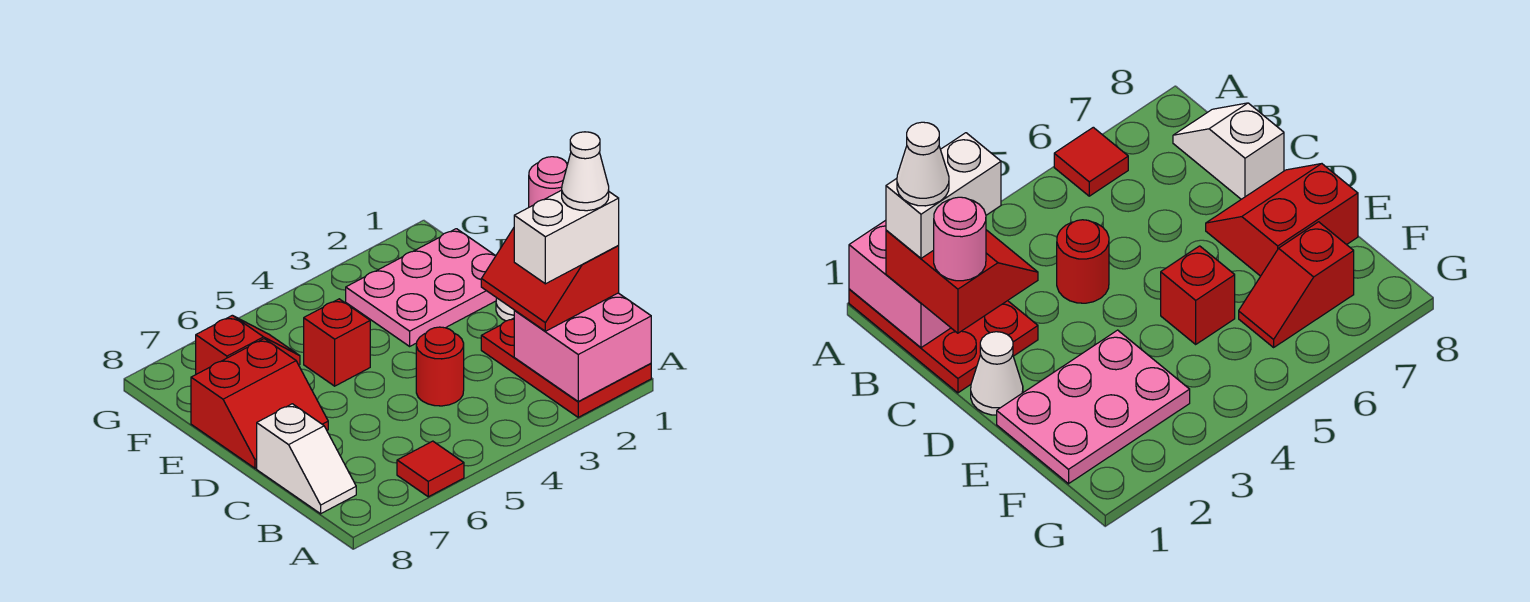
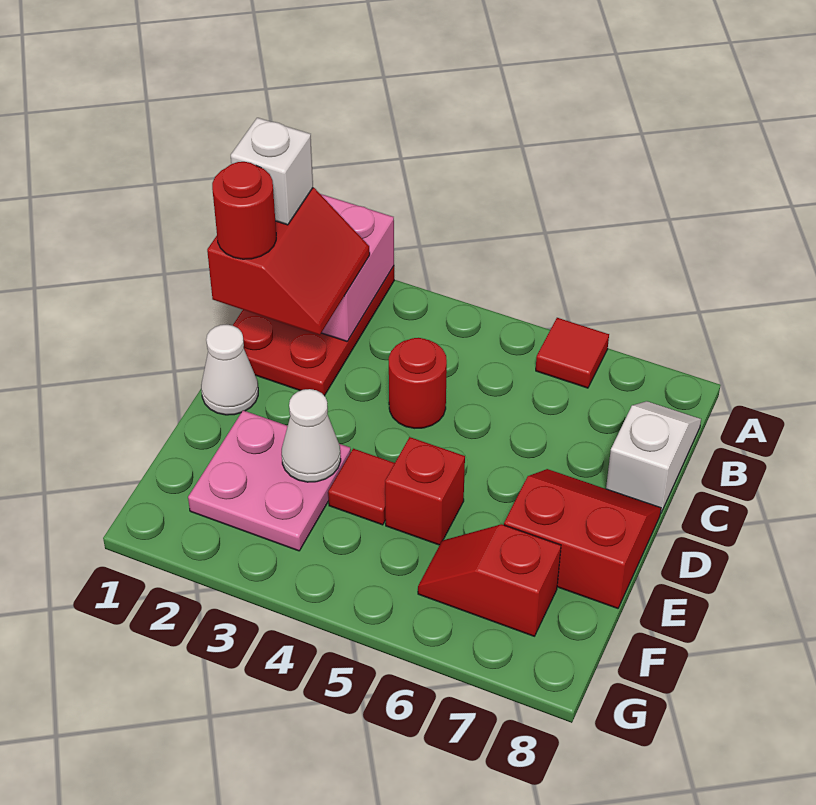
white brick B1:B2 level 4 -> white brick B1 level 4
white cone B1 level 5 -> white cone E3 level 2
pink round brick C1 level 4 -> red round brick C1 level 4
pink plate E1:F3 level 1 -> pink plate E2:F3 level 1
none -> red tile E4 level 1

